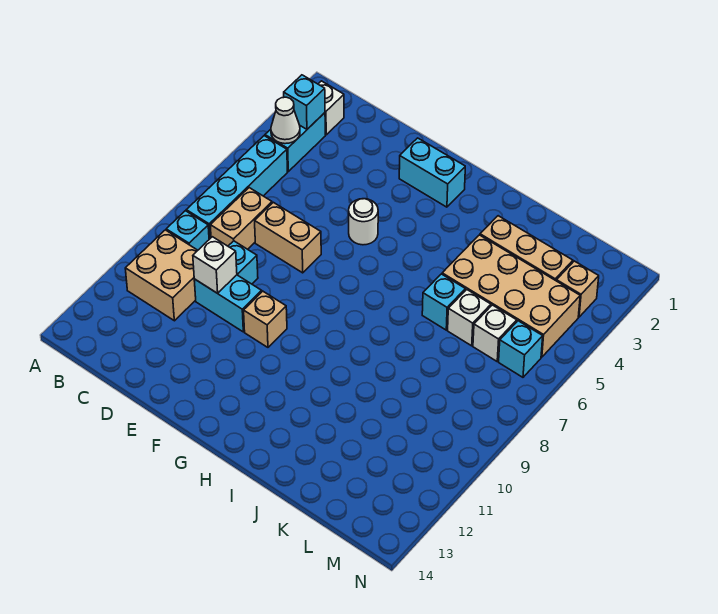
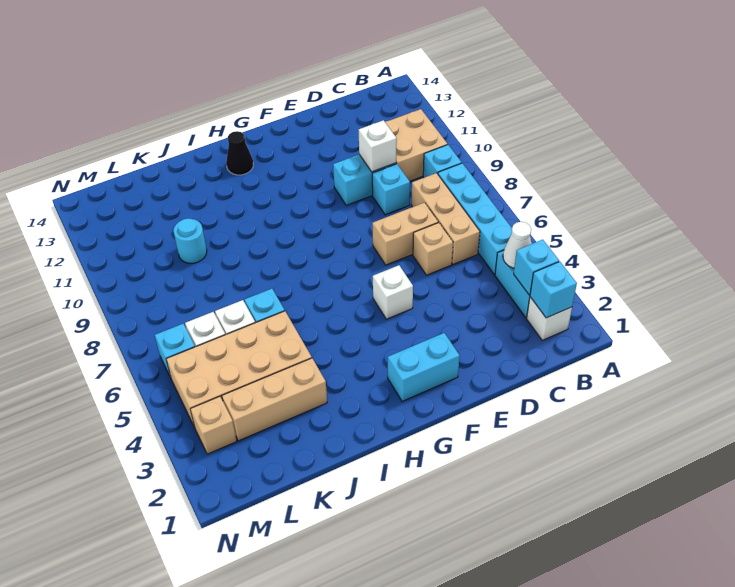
none -> cyan brick B2 level 2
tan brick C7:C8 level 1 -> tan brick C6:C8 level 1
white round brick F5 level 1 -> white brick F5 level 1
tan brick F10 level 1 -> tan brick D6 level 1
none -> black cone H13 level 1
none -> cyan round brick K10 level 1

